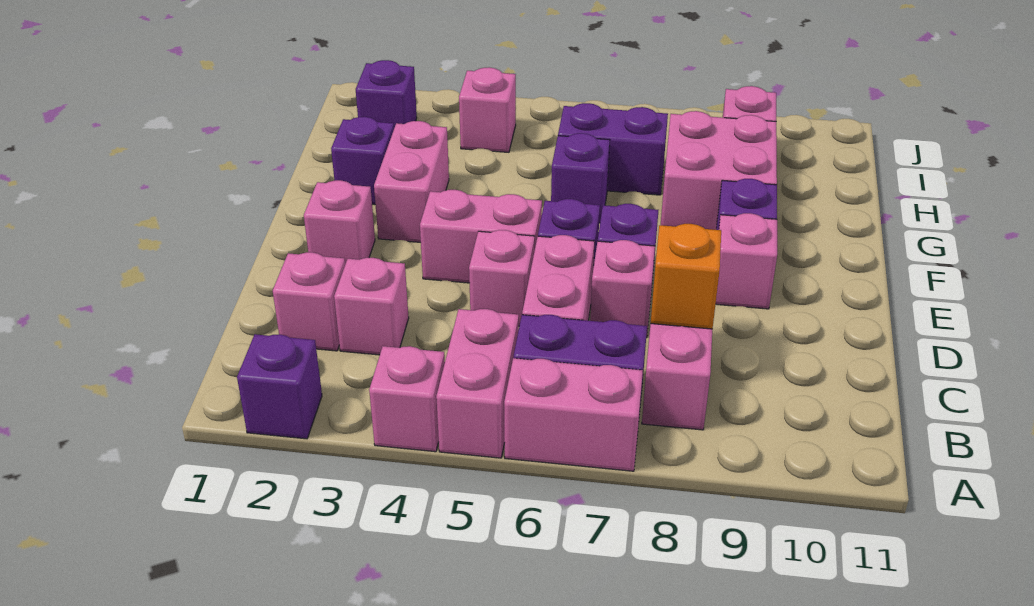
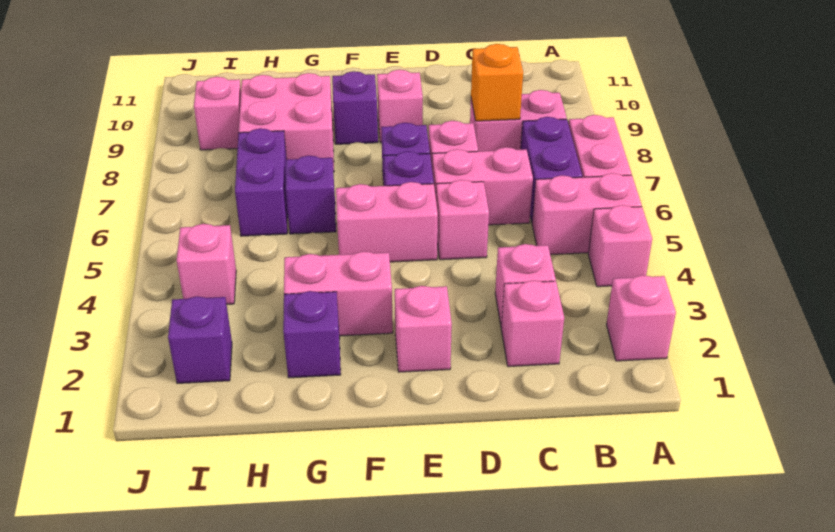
purple brick A2 level 1 -> pink brick A2 level 1
pink brick E4:E5 level 1 -> pink brick E5:F5 level 1

